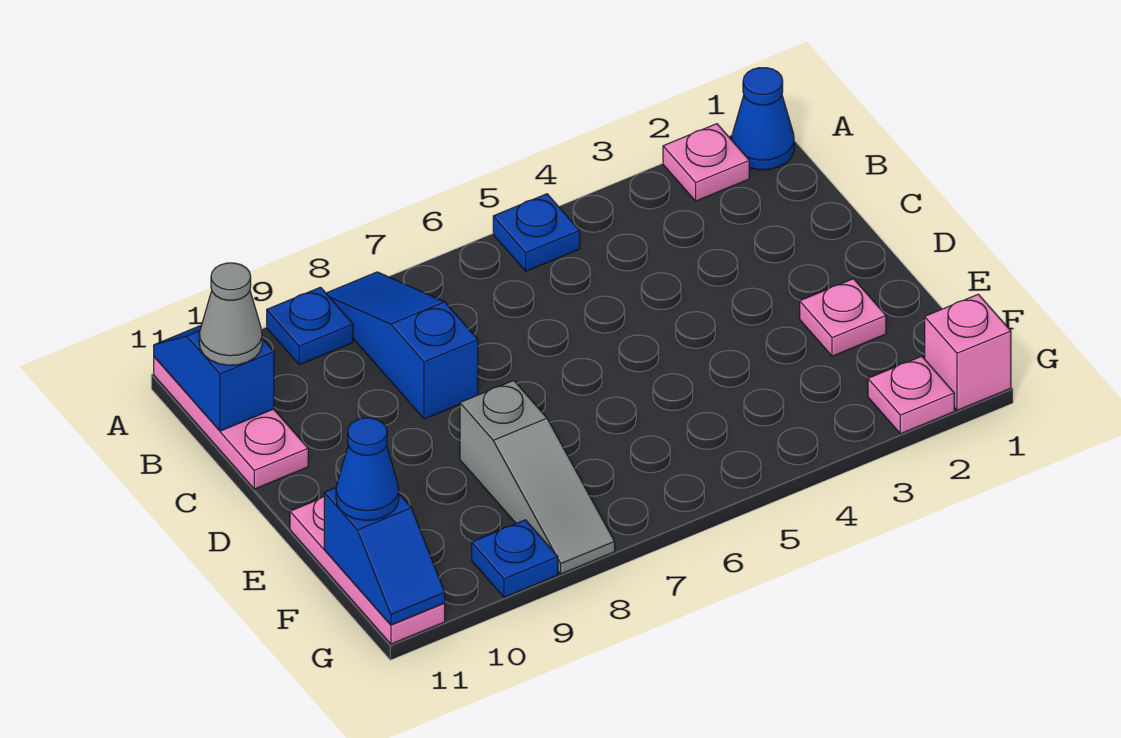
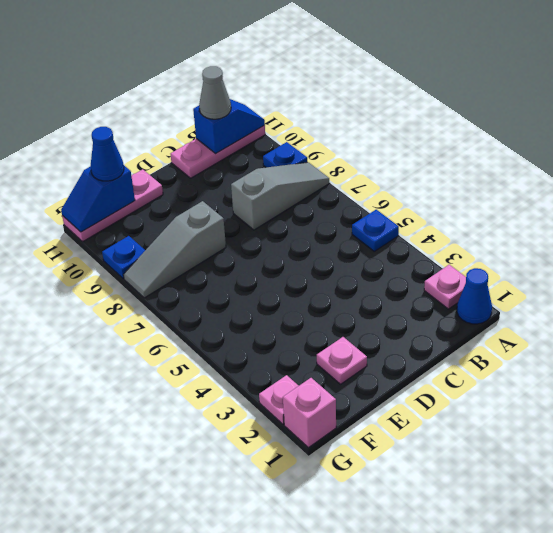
blue slope A8:C8 level 1 top C -> grey slope A8:C8 level 1 top C

